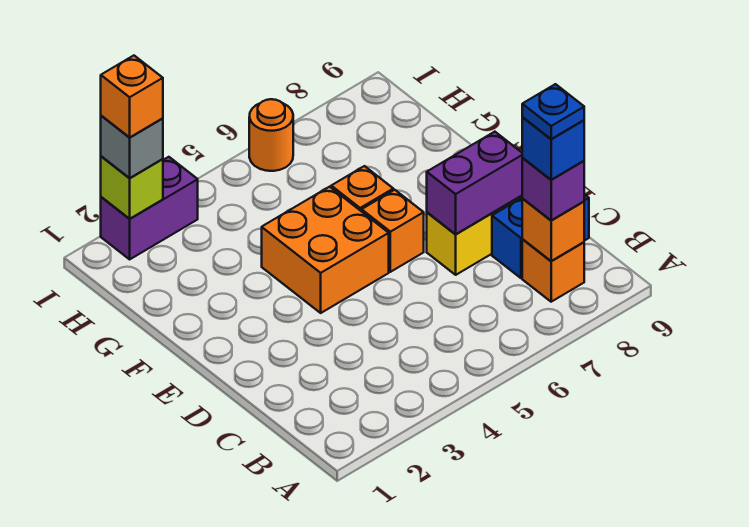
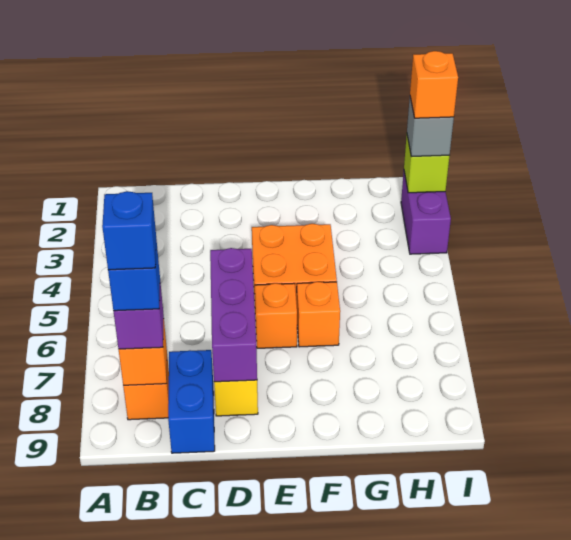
blue plate B8 level 5 -> blue brick B8 level 5
purple brick D7:D8 level 2 -> purple brick D6:D8 level 2
orange round brick I6 level 1 -> none

